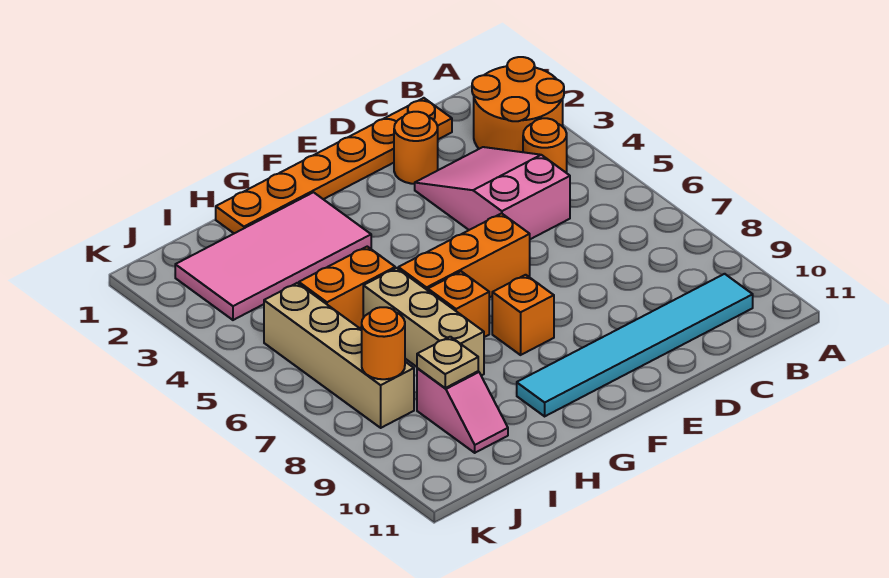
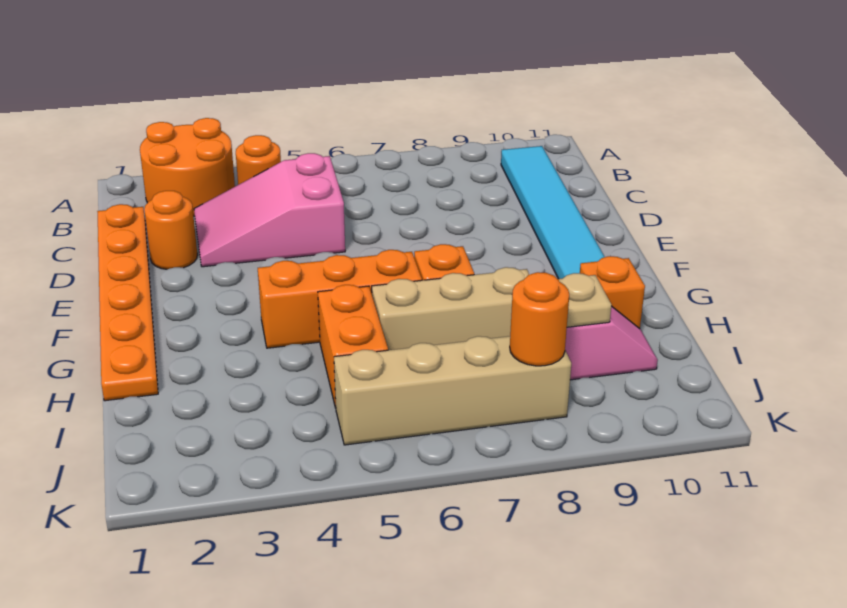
orange brick E6:G6 level 1 -> orange brick G4:G6 level 1
orange brick F8 level 1 -> orange brick H10 level 1
pink tile G2:J3 level 1 -> none

